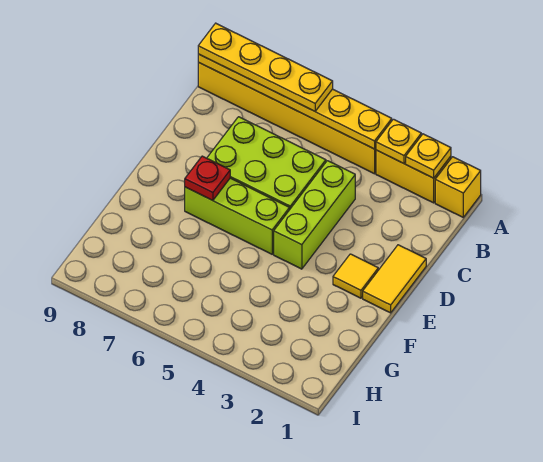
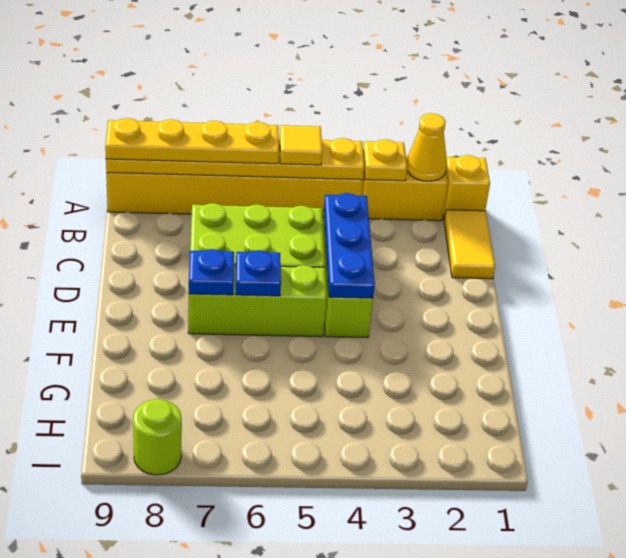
yellow plate A2 level 2 -> yellow cone A2 level 2
none -> blue plate C4:E4 level 2
yellow tile D1:E1 level 1 -> yellow tile B1:C1 level 1
yellow tile E2 level 1 -> yellow tile A5 level 3
none -> blue plate E6 level 2
red plate E7 level 2 -> blue plate E7 level 2
none -> lime round brick I8 level 1

